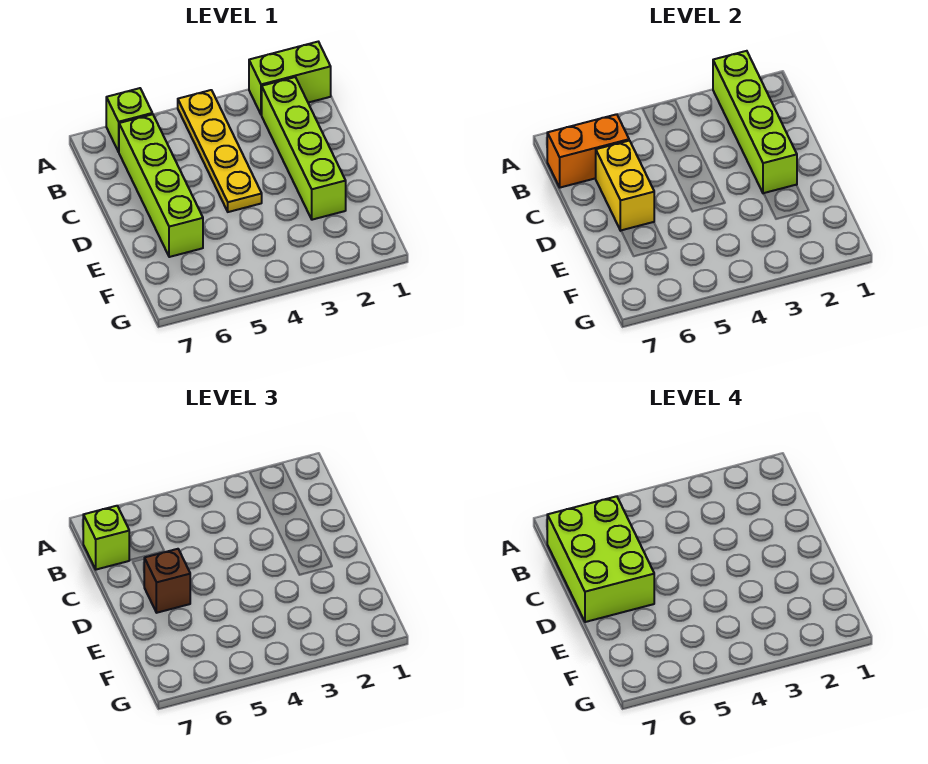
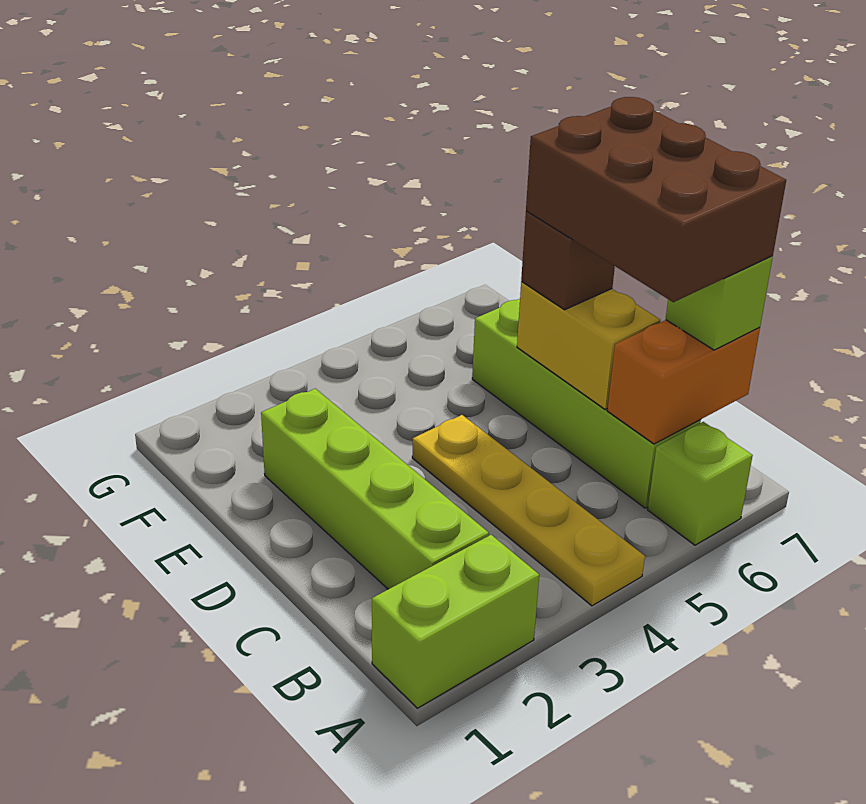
lime brick A2:D2 level 2 -> none
lime brick B6:D7 level 4 -> brown brick B6:D7 level 4

